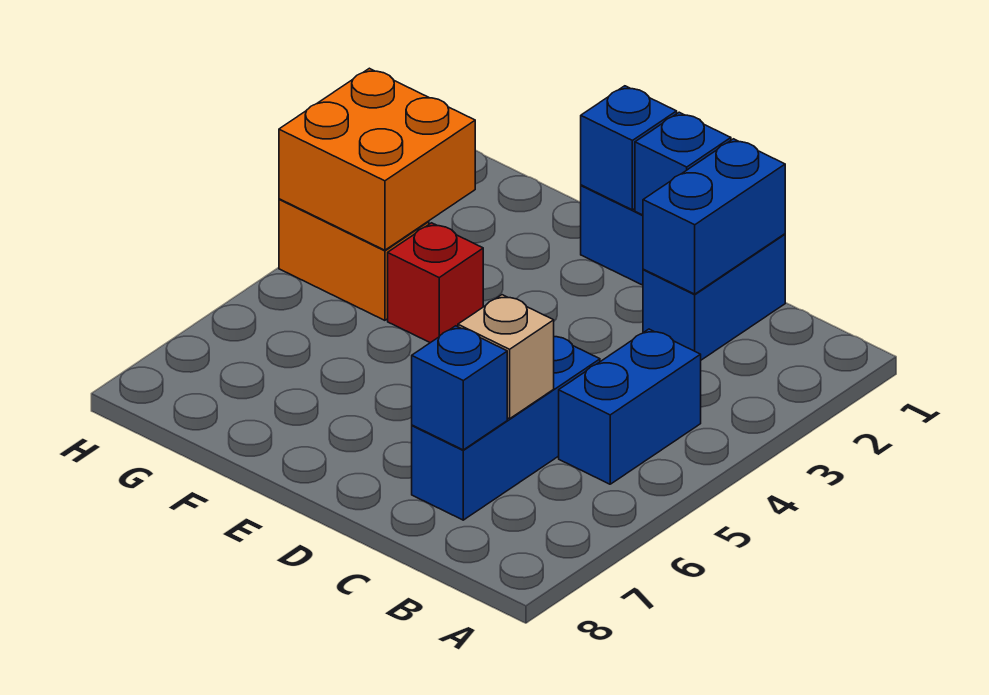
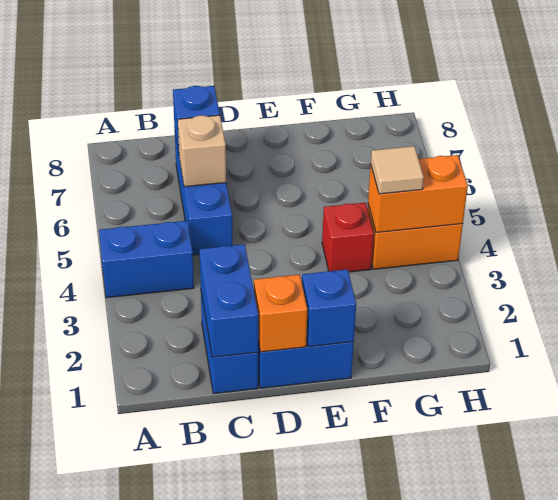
blue brick B4:B5 level 1 -> blue brick A4:B4 level 1
blue brick D1 level 2 -> orange brick D1 level 2
orange brick G3:H4 level 2 -> orange brick G4:H4 level 2
none -> tan tile G4 level 3

